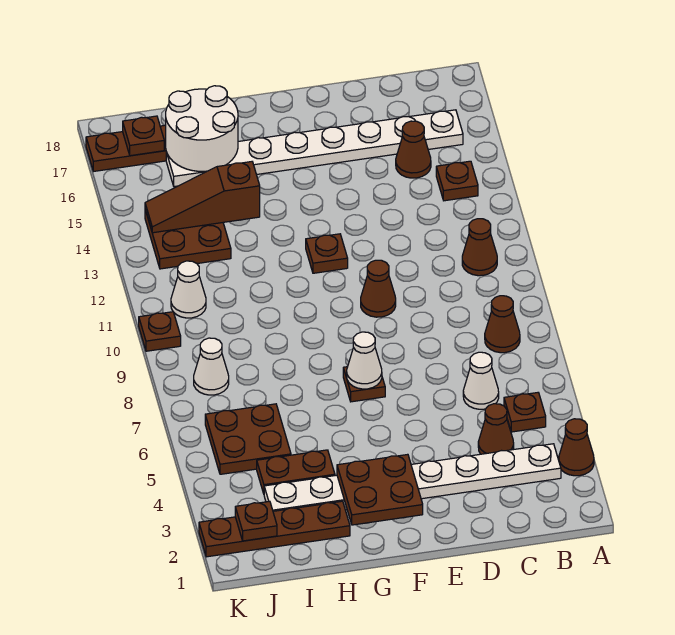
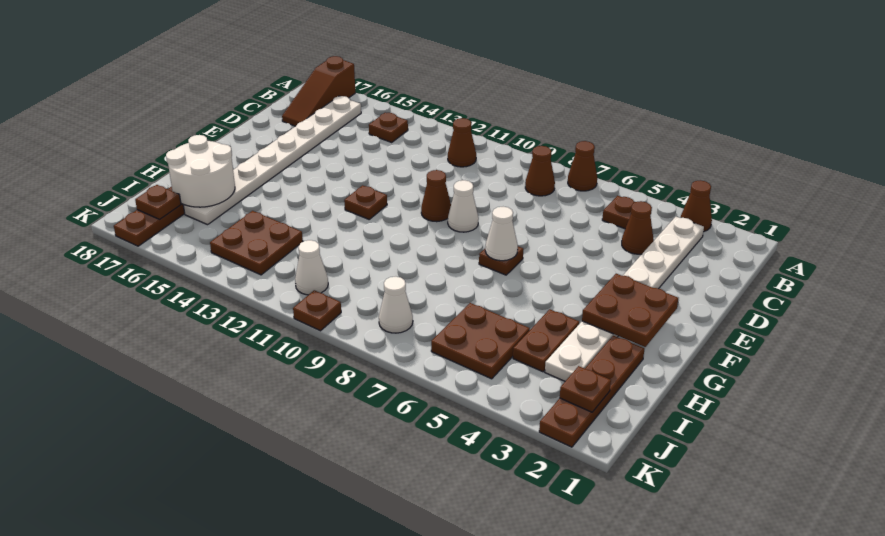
white cone C6 level 1 -> white cone E9 level 1
brown cone C15 level 1 -> brown cone A7 level 1
brown slope H14:J14 level 2 top H -> brown slope A17:C17 level 1 top A

